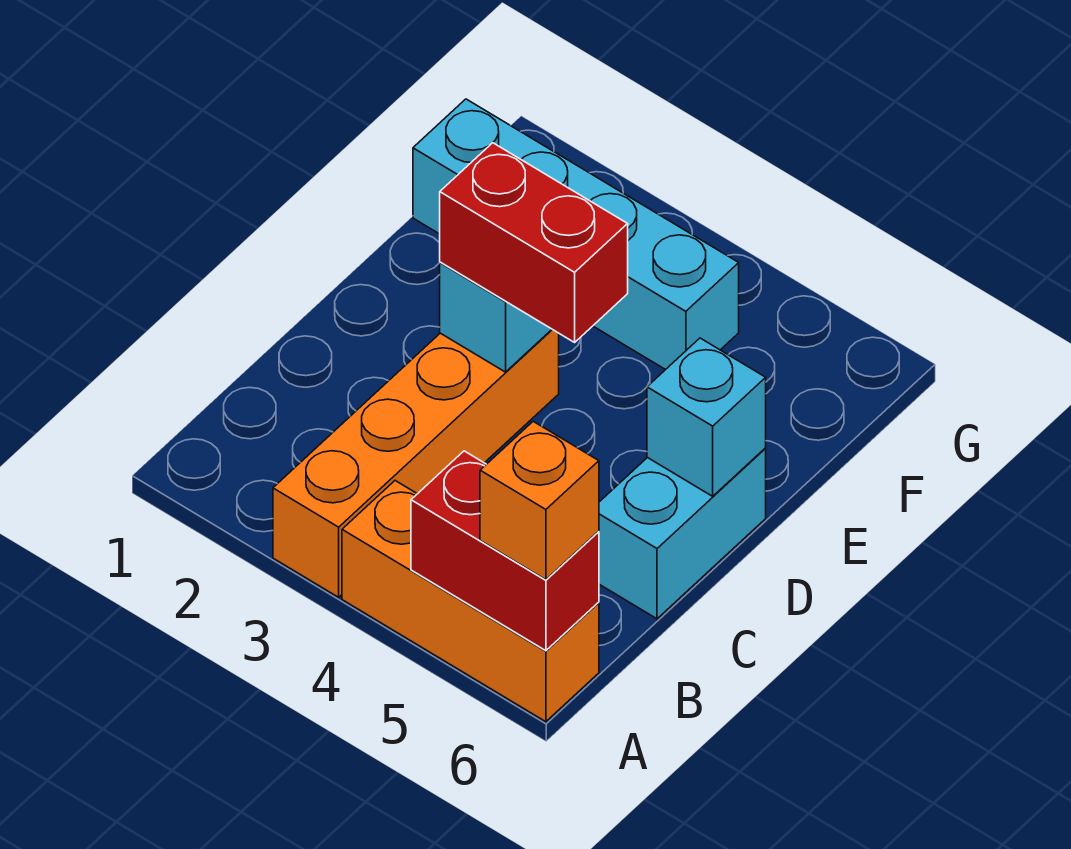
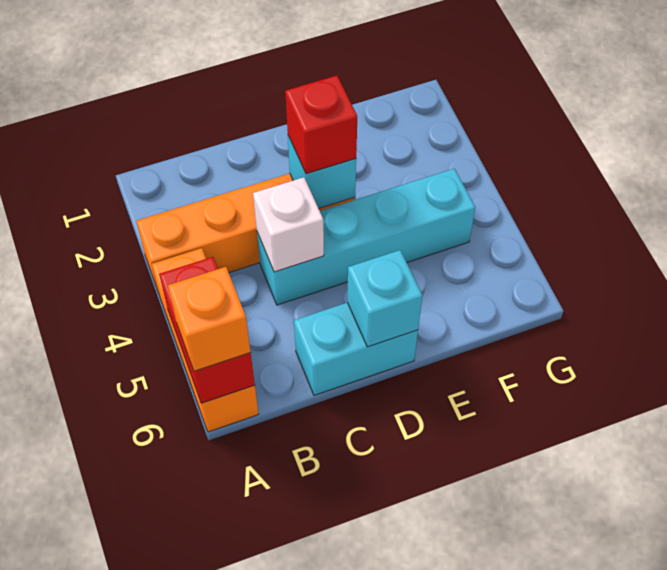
none -> white brick C4 level 2
red brick D3:D4 level 3 -> red brick D3 level 3
cyan brick F1:F4 level 1 -> cyan brick C4:F4 level 1

